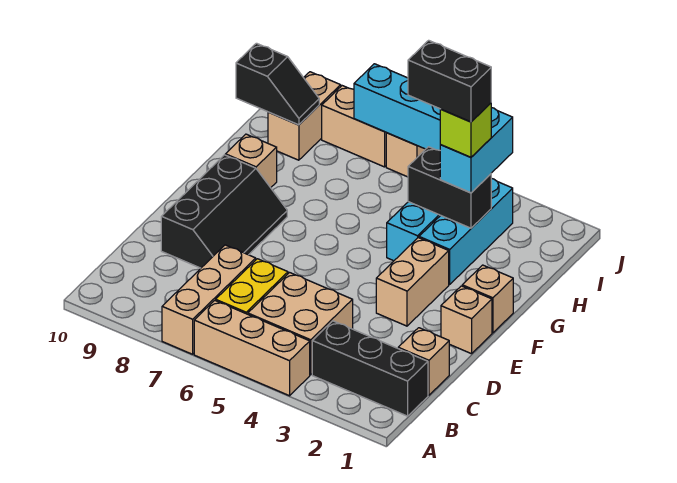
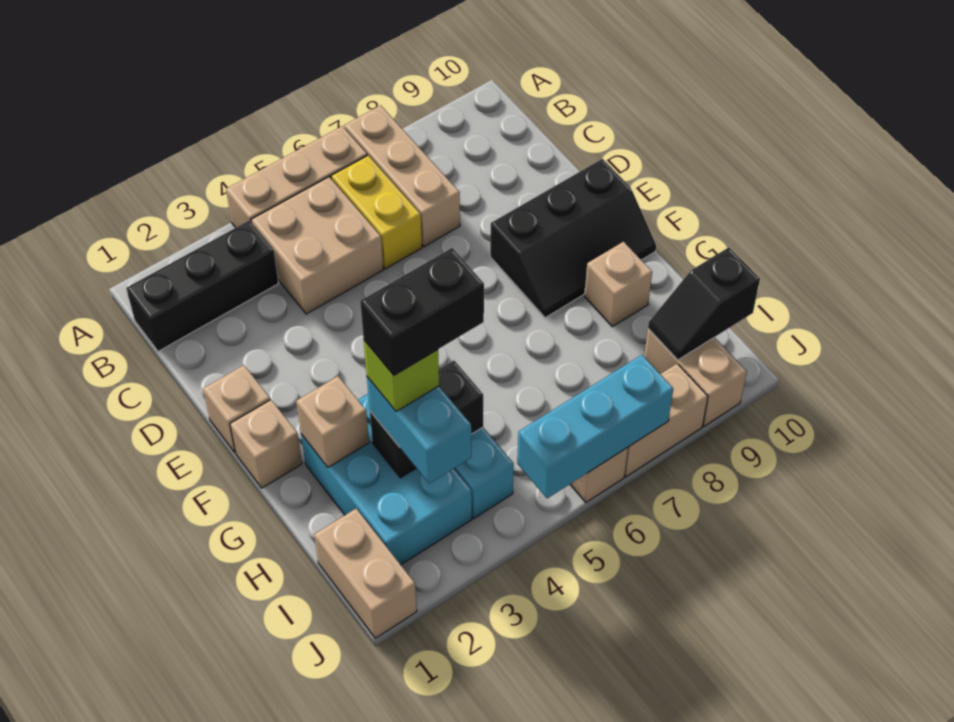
tan brick C1 level 1 -> tan brick G2 level 2
black slope D8:F9 level 1 top 9 -> black slope E8:F10 level 1 top E
tan brick E3:F3 level 1 -> tan brick I1:J1 level 1
cyan brick G3:I3 level 1 -> cyan brick G2:I3 level 1

